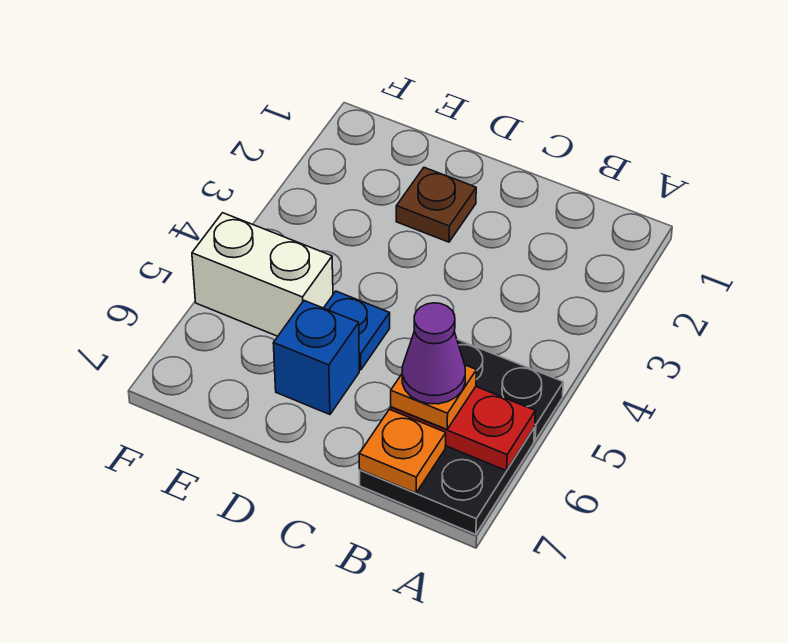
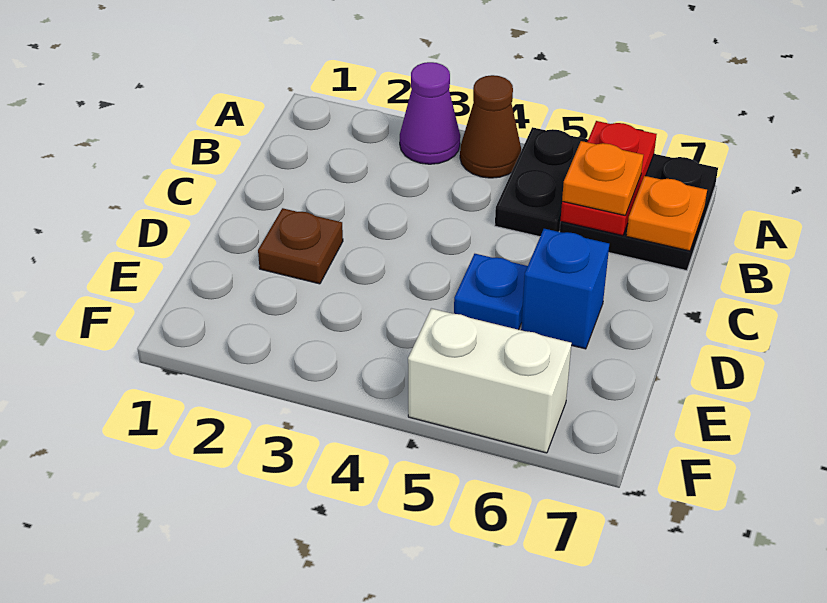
none -> brown cone A4 level 1
purple cone B6 level 4 -> purple cone A3 level 1
white brick E5:F5 level 1 -> white brick F5:F6 level 1

